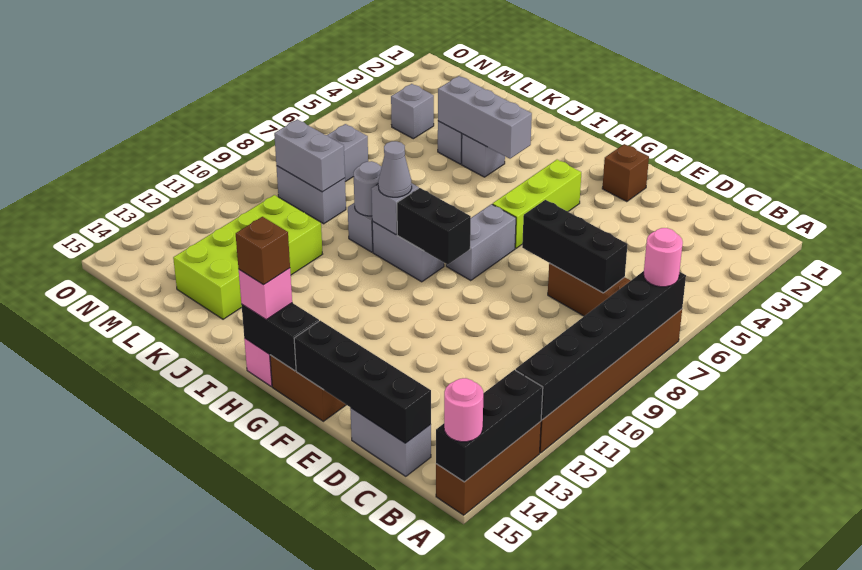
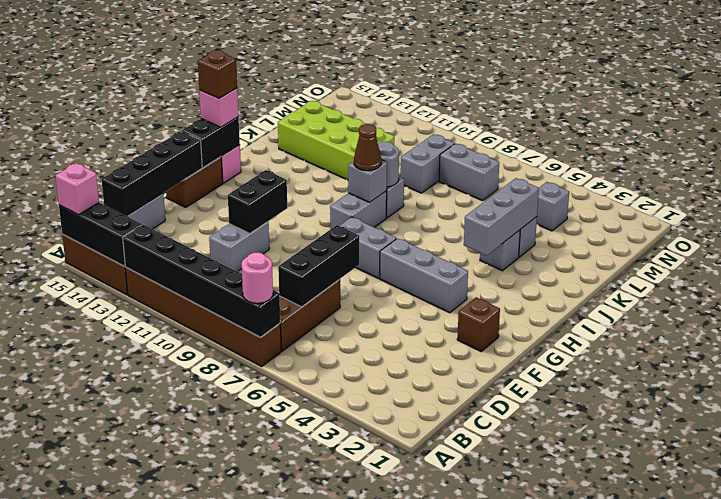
pink round brick A15 level 3 -> pink brick A15 level 3
lime brick G4:G6 level 1 -> grey brick G4:G6 level 1
black brick G9:H9 level 2 -> black brick E11:F11 level 2
grey cone I9 level 3 -> brown cone I9 level 3
grey brick L9:M9 level 2 -> grey brick D11:E11 level 1

